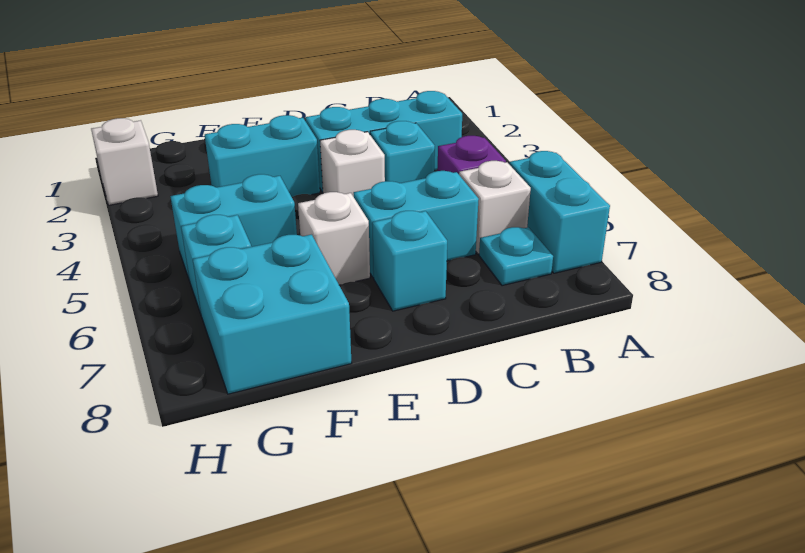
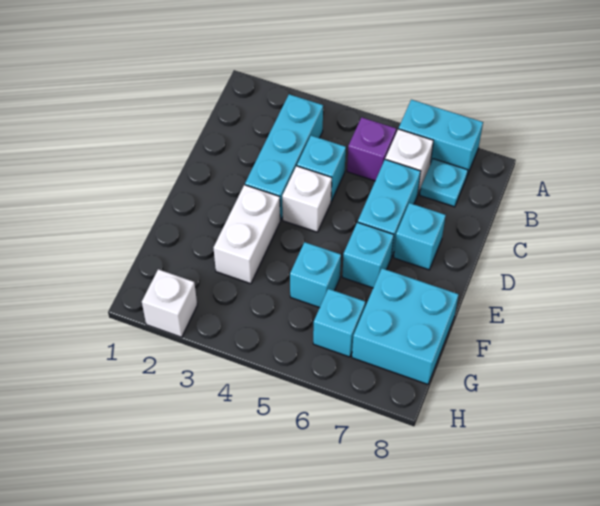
cyan brick E3:F3 level 1 -> white brick E3:F3 level 1
white brick E6 level 1 -> cyan brick E6 level 1
cyan brick F5:G5 level 1 -> cyan brick F5 level 1

